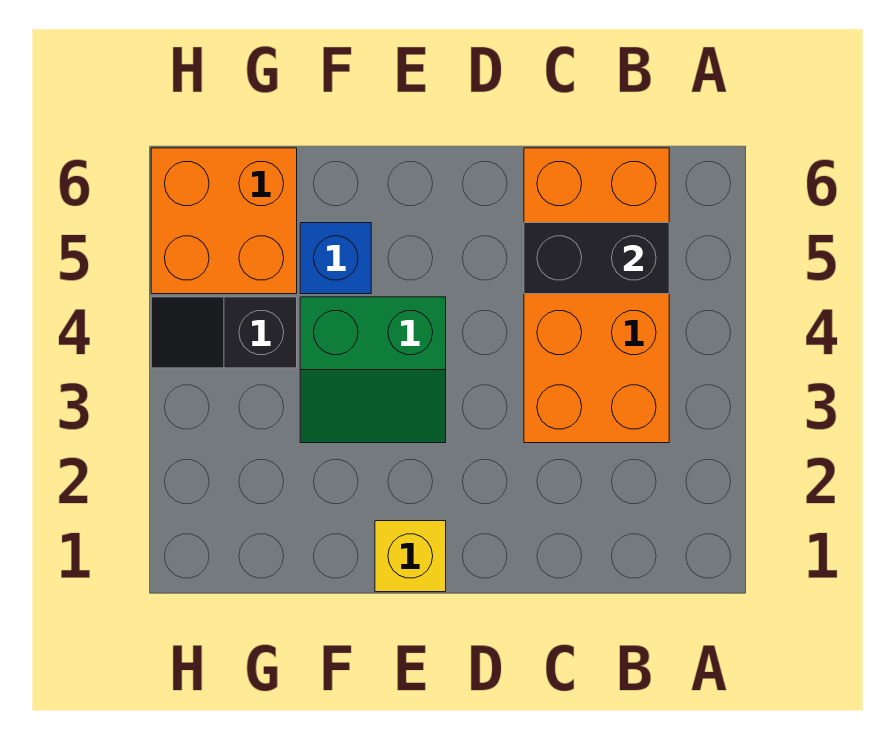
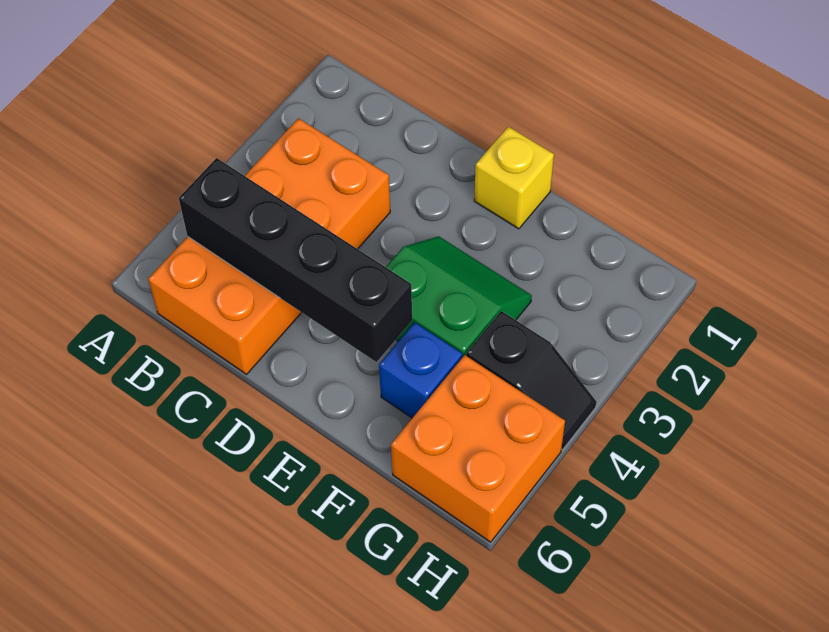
black brick B5:C5 level 2 -> black brick B5:E5 level 2

